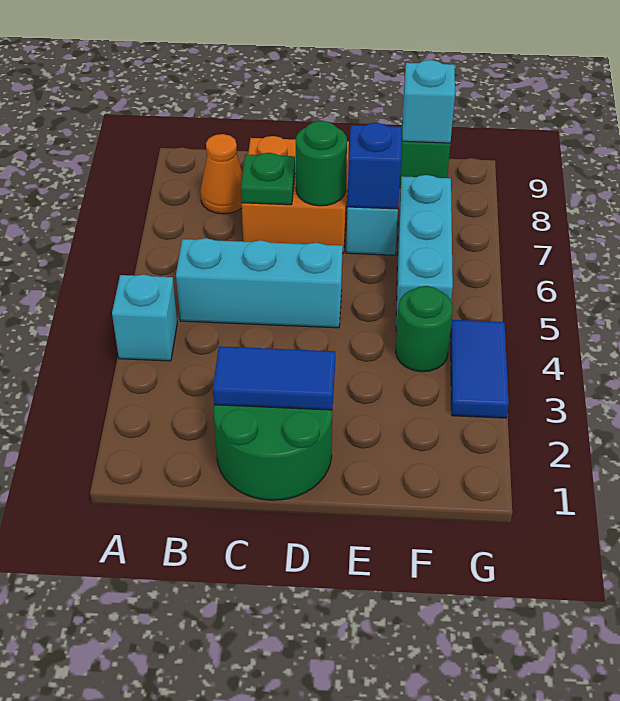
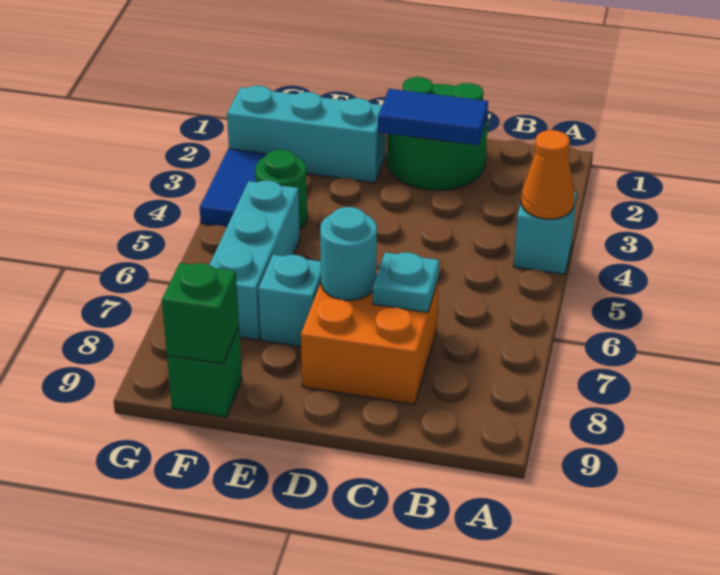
cyan brick B5:D5 level 1 -> cyan brick E2:G2 level 1
orange cone B8 level 1 -> orange cone A4 level 2
green plate C7 level 2 -> cyan plate C7 level 2
green round brick D7 level 2 -> cyan round brick D7 level 2
blue brick E7 level 2 -> none
cyan brick F9 level 2 -> green brick F9 level 2

